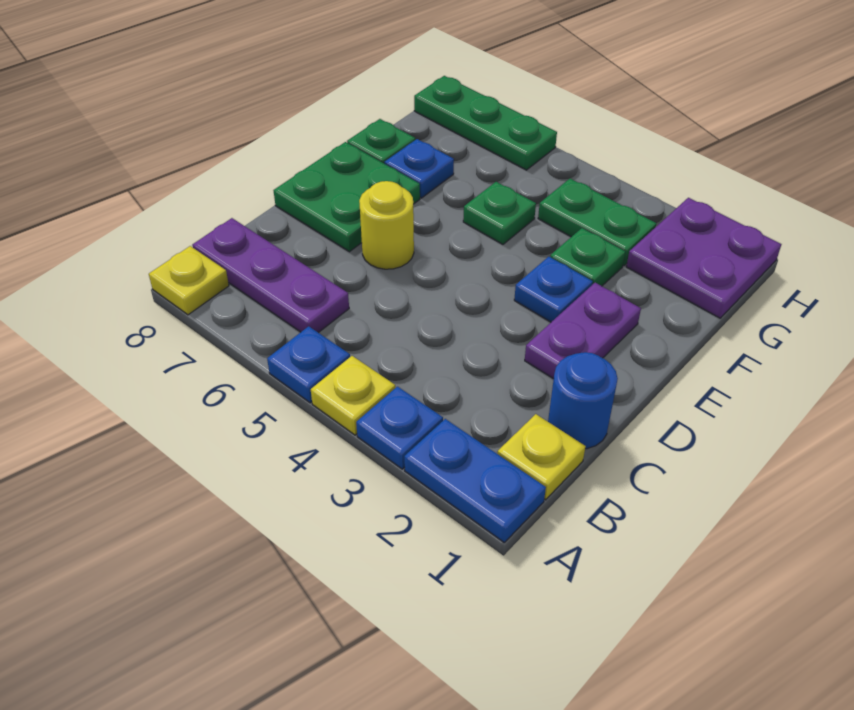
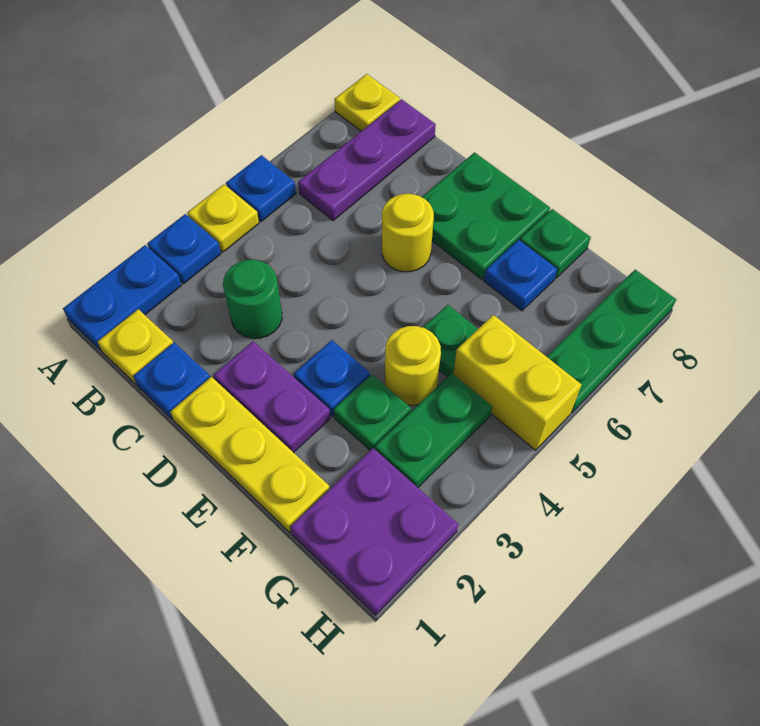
blue round brick C1 level 1 -> blue plate C1 level 1
none -> green round brick C3 level 1
none -> yellow plate D1:F1 level 1
none -> yellow round brick F4 level 1
none -> yellow brick G5:H5 level 1

